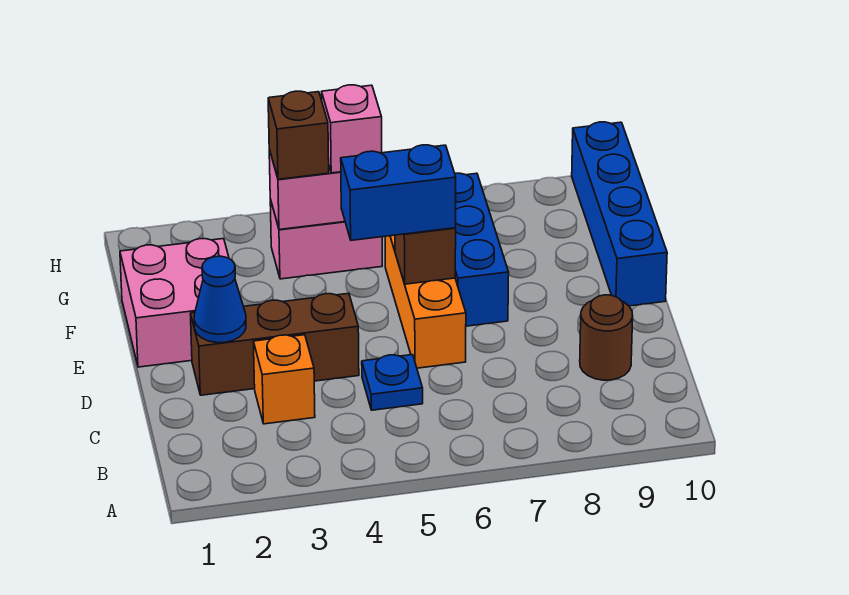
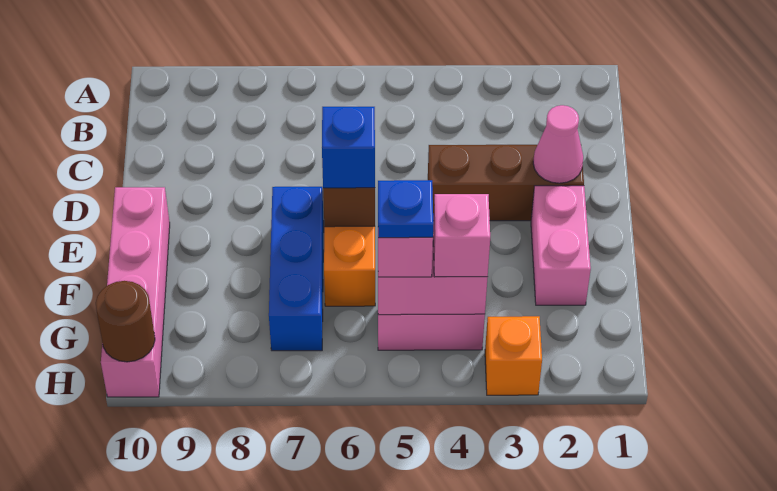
orange brick C3 level 1 -> orange brick H3 level 1
blue plate C5 level 1 -> blue plate G5 level 4
brown round brick C9 level 1 -> brown round brick H10 level 2
blue cone D2 level 2 -> pink cone D2 level 2
pink brick E1:F2 level 1 -> pink brick E2:F2 level 1
blue brick E5:E6 level 3 -> blue brick E6 level 3
blue brick E10:H10 level 1 -> pink brick E10:H10 level 1
brown brick G4 level 3 -> pink brick G4 level 3

